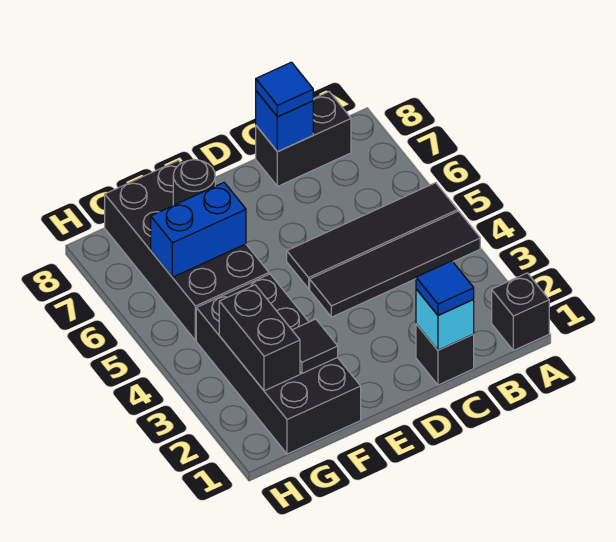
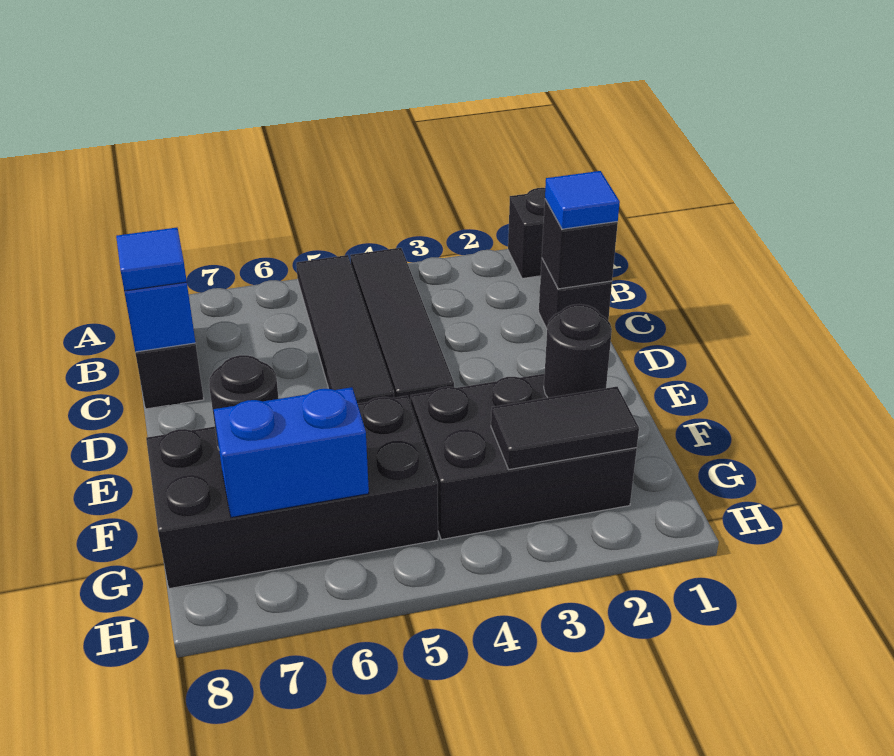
cyan brick C1 level 2 -> black brick C1 level 2
black brick F1:G4 level 1 -> black brick F2:G4 level 1
black tile F2 level 2 -> black round brick F2 level 2
blue brick F6:G6 level 2 -> blue brick G6:G7 level 2
black brick G2:G3 level 2 -> black tile G2:G3 level 2

